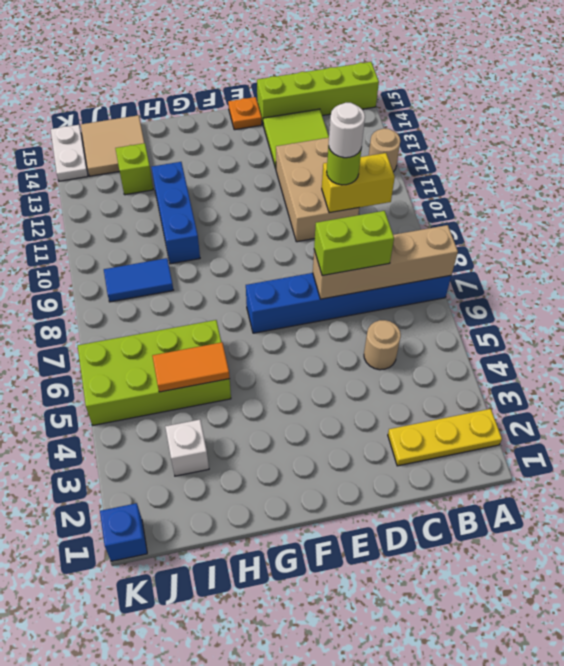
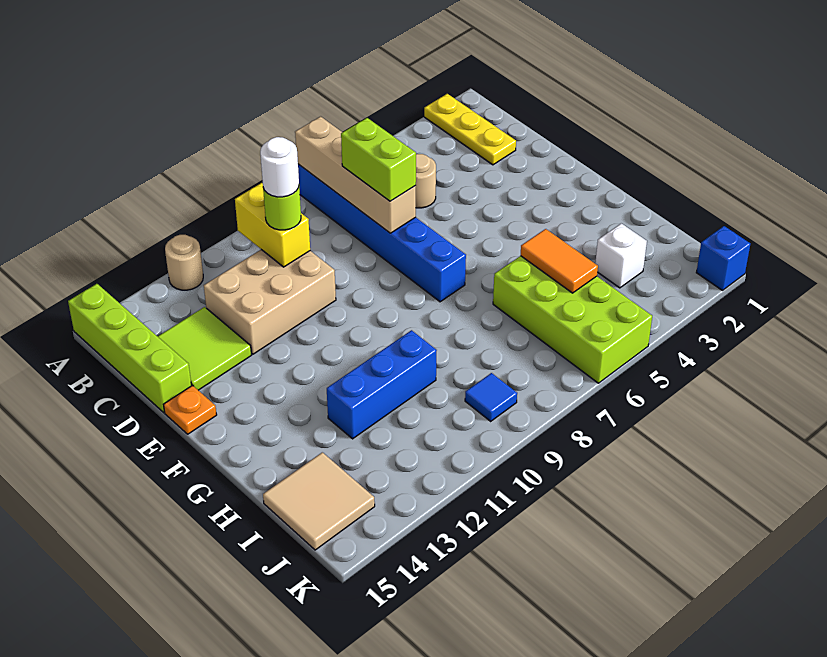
blue tile I9:J9 level 1 -> blue tile J9 level 1
lime brick I13 level 1 -> none
white plate K14:K15 level 1 -> none

